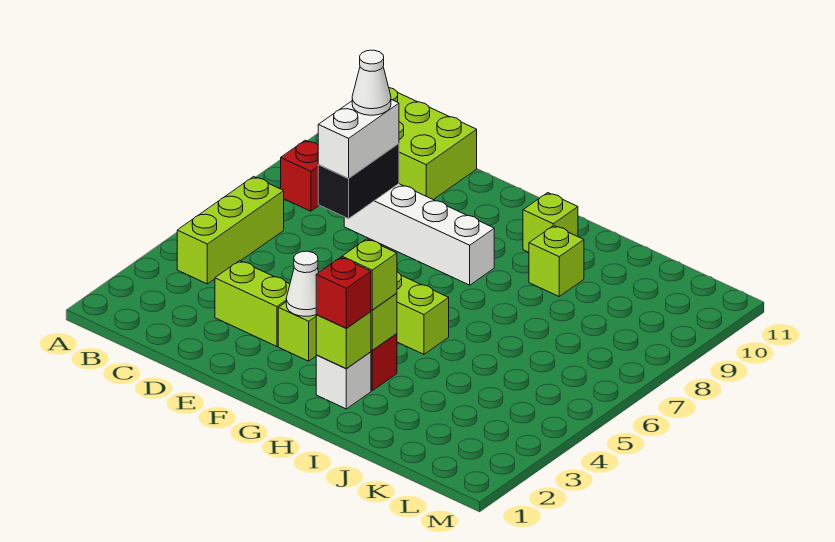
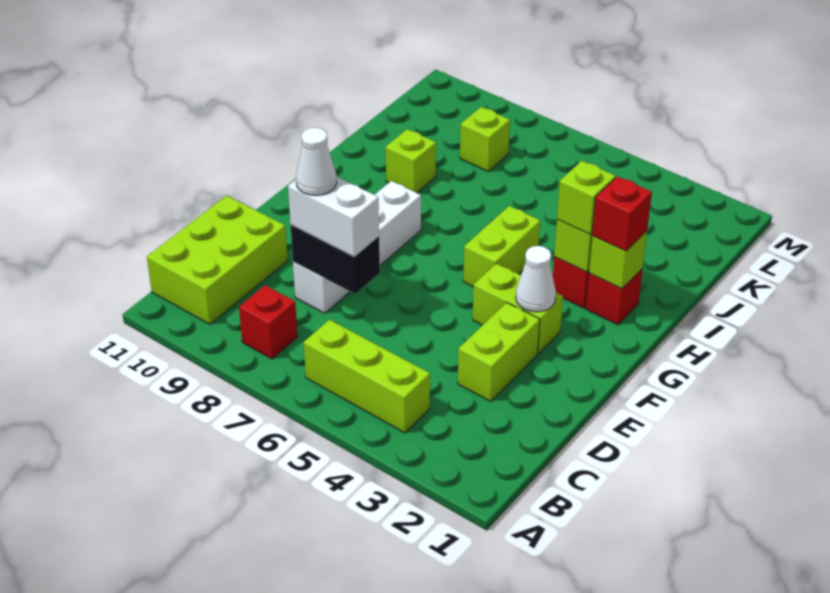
white brick H2 level 1 -> red brick H2 level 1
lime brick H10 level 1 -> lime brick K8 level 1

